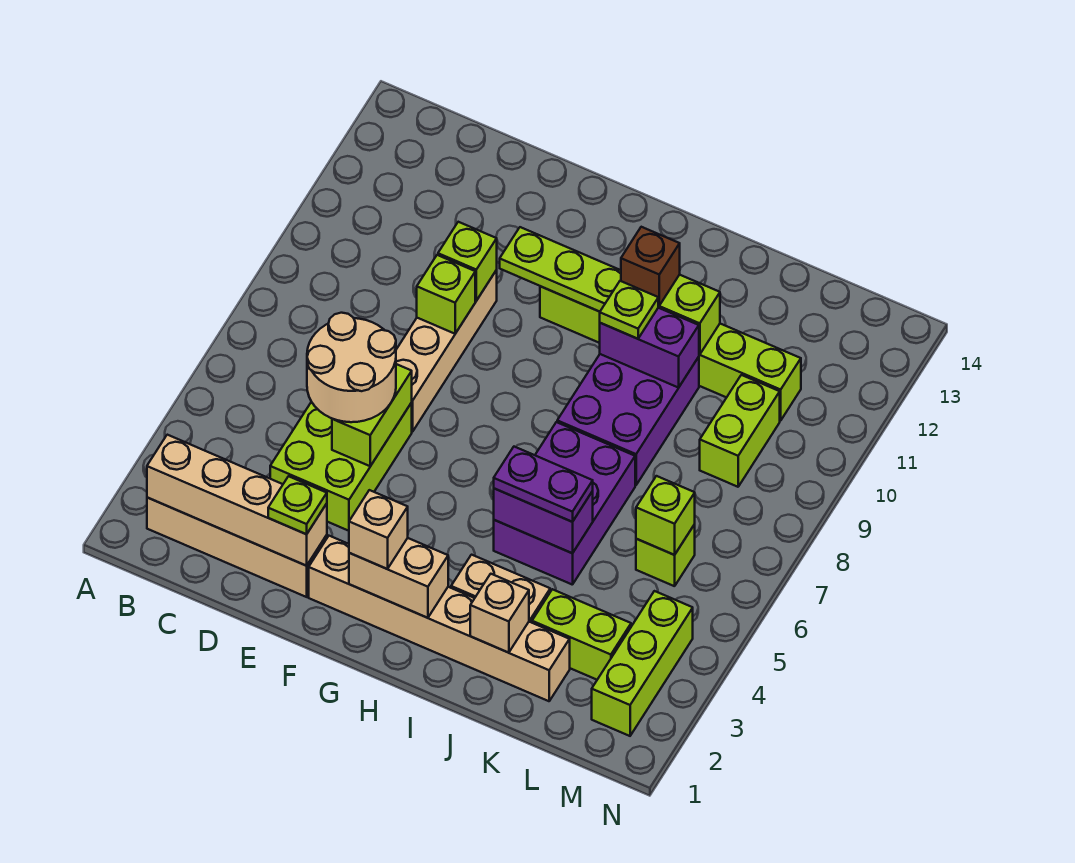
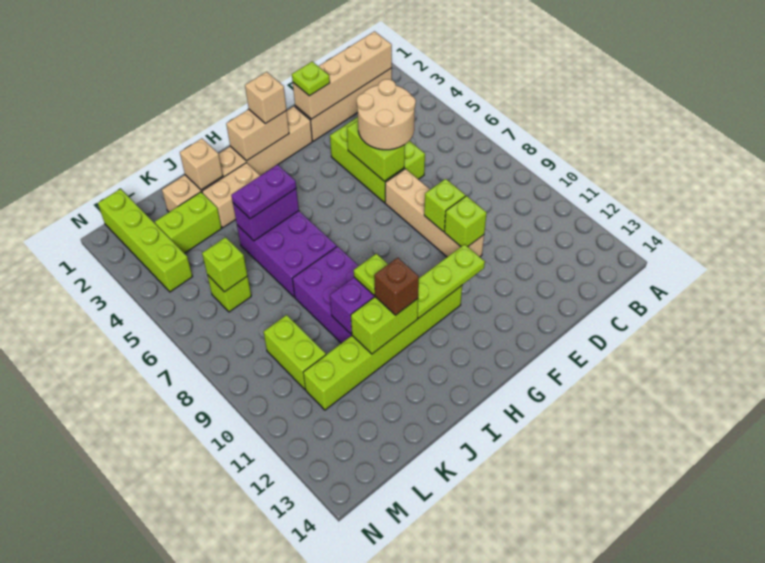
lime brick M2:M4 level 1 -> lime brick M1:M4 level 1

